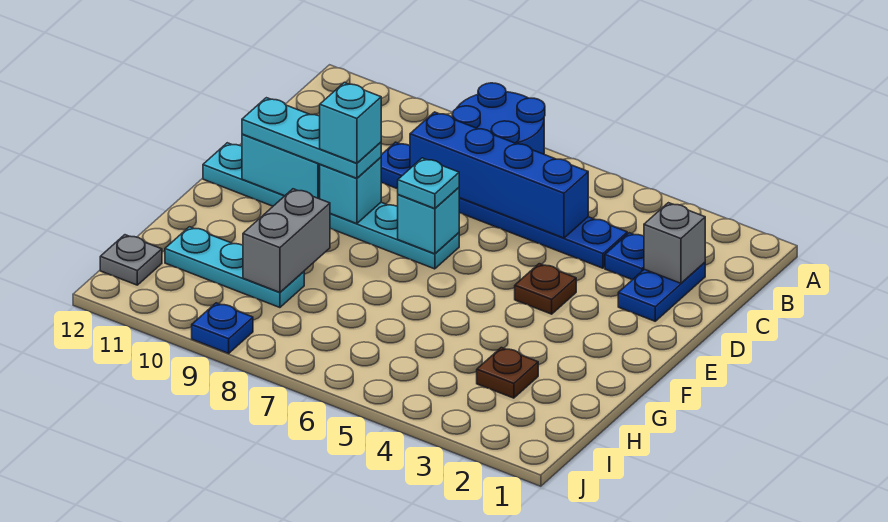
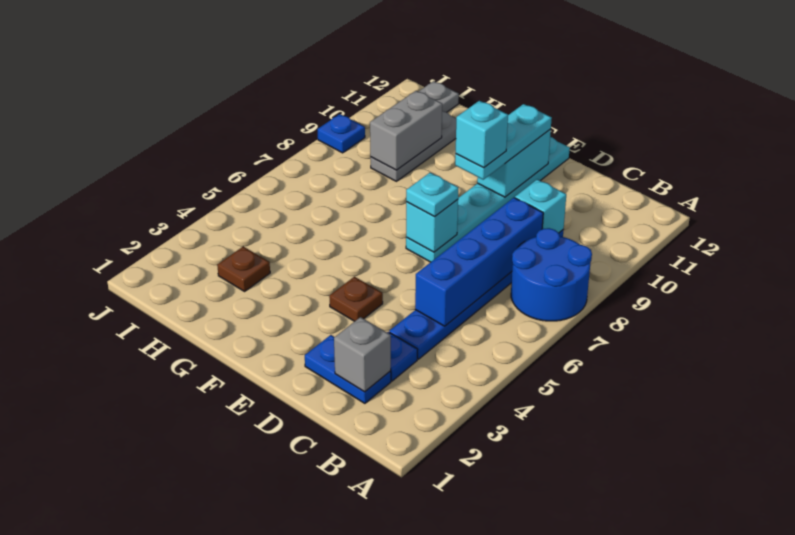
cyan brick E9 level 2 -> cyan brick C9 level 2
grey brick G9:H9 level 2 -> grey brick H9:H10 level 2
cyan plate H9:H11 level 1 -> grey plate H9:H11 level 1

